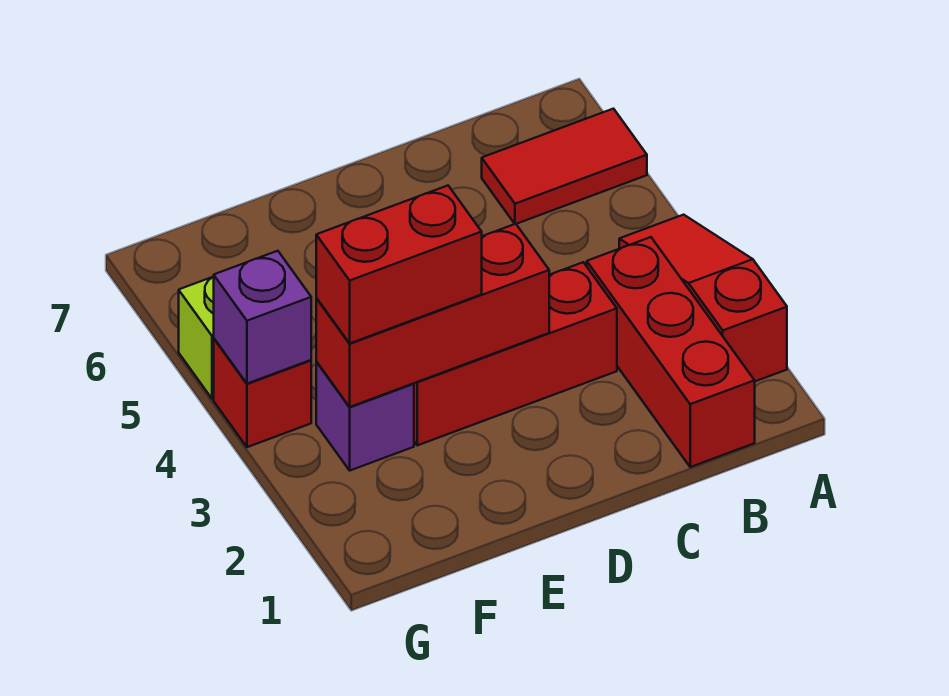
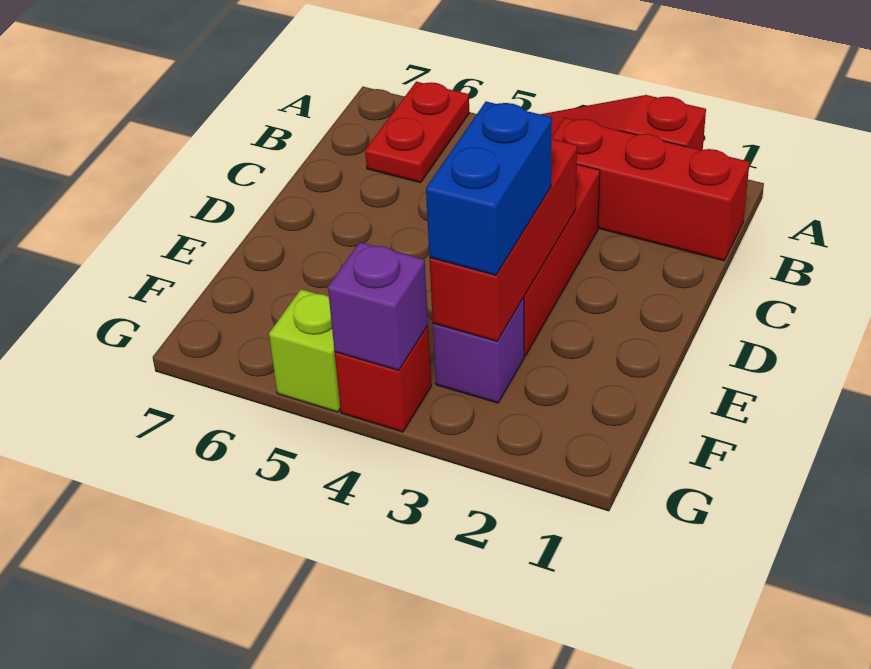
red tile A6:B6 level 1 -> red plate A6:B6 level 1
red brick E3:F3 level 3 -> blue brick E3:F3 level 3

